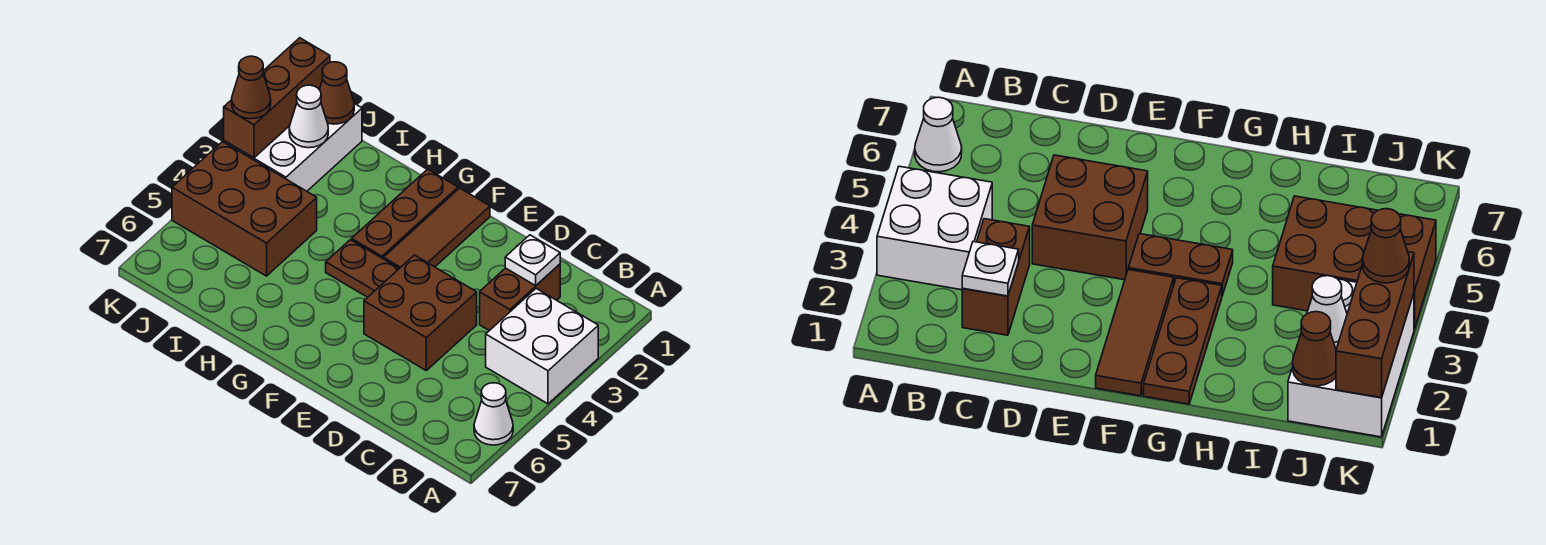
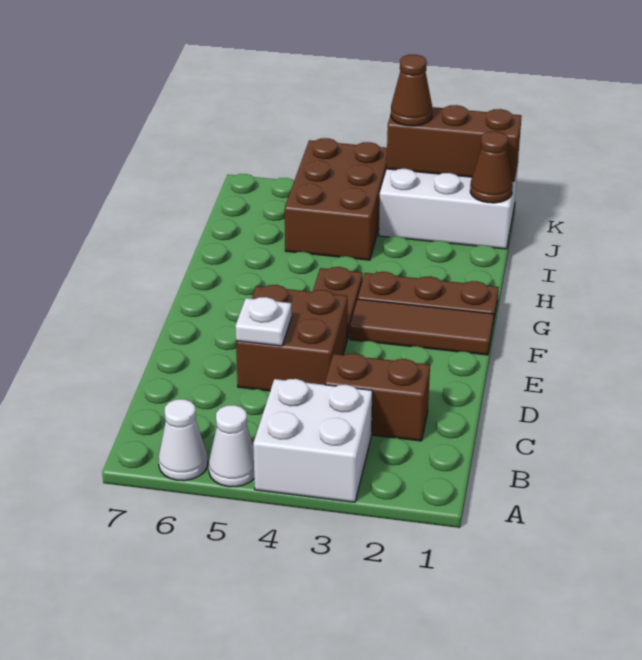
white plate C2 level 2 -> white plate D5 level 2
white cone J2 level 2 -> white cone A5 level 1

